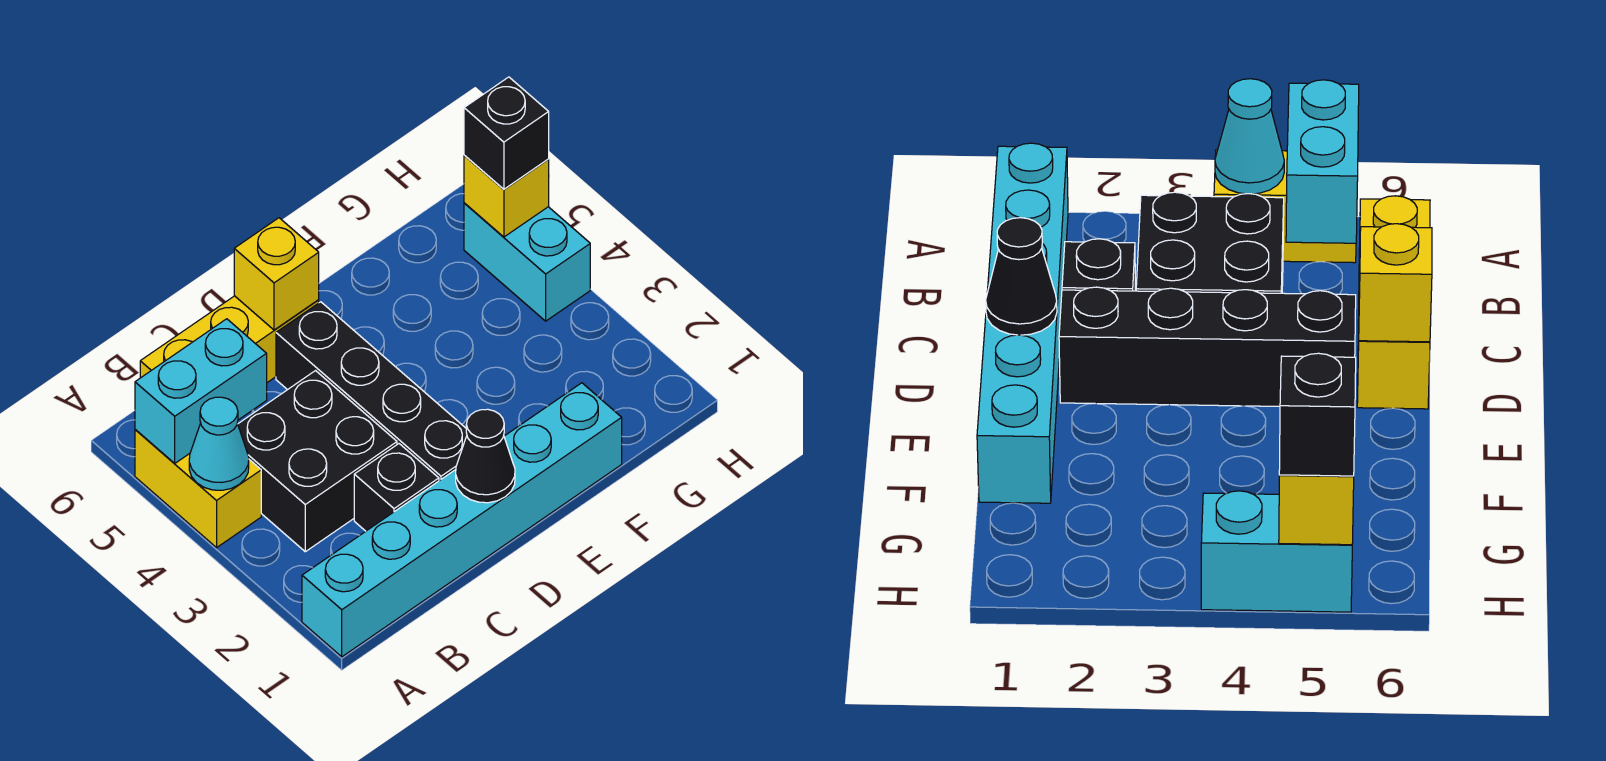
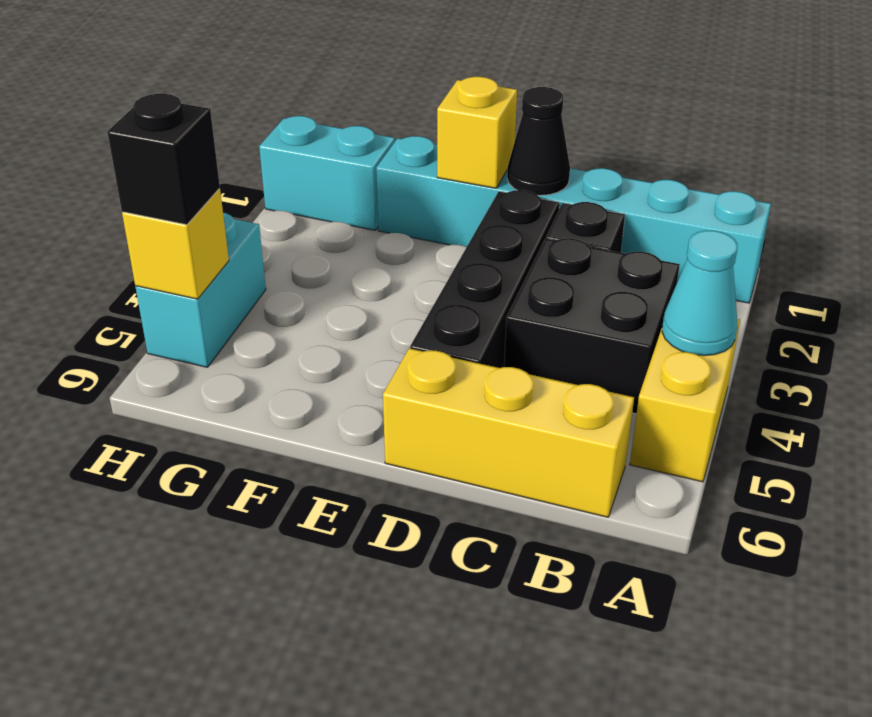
cyan brick A5:B5 level 2 -> cyan brick G1:H1 level 1
yellow brick D6 level 2 -> yellow brick E1 level 2

